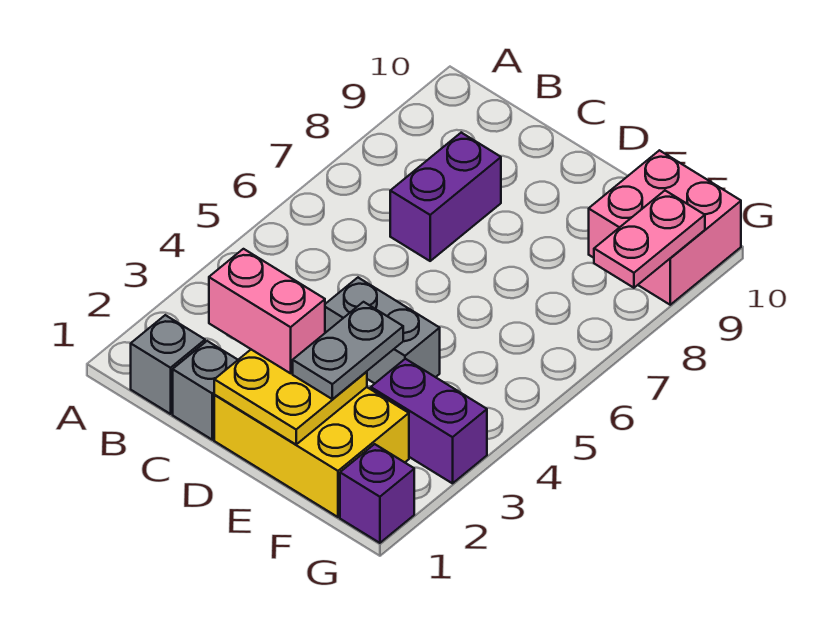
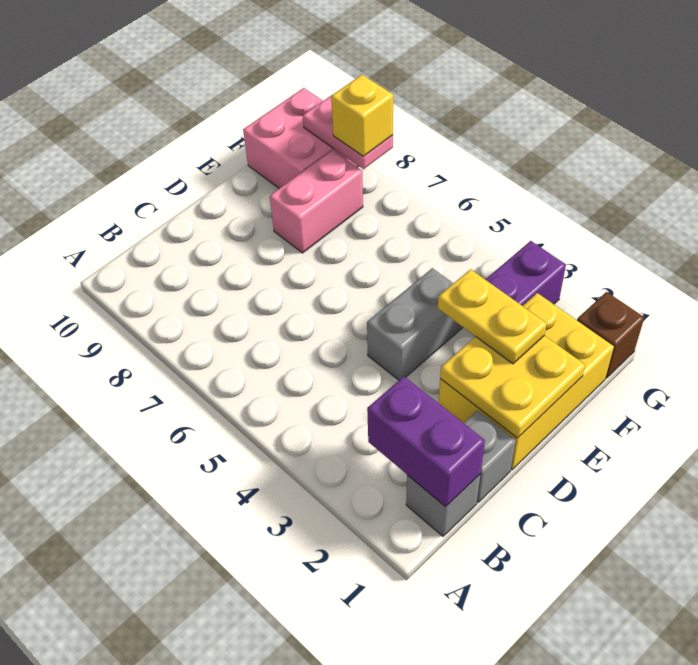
pink brick C2:D2 level 3 -> pink brick E8:F8 level 1
purple brick C7:C8 level 1 -> purple brick B1:B2 level 2
grey plate E2:E3 level 3 -> yellow plate E2:E3 level 3
purple brick G1 level 1 -> brown brick G1 level 1
none -> yellow brick G8 level 3

